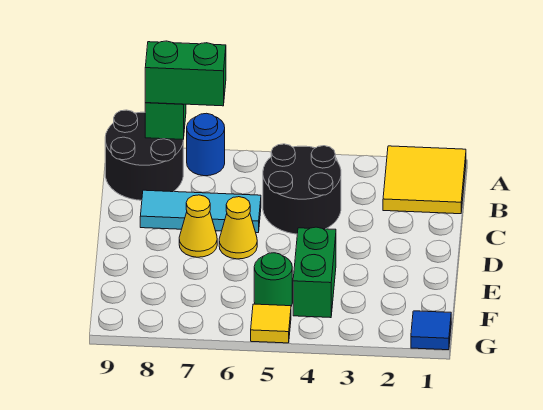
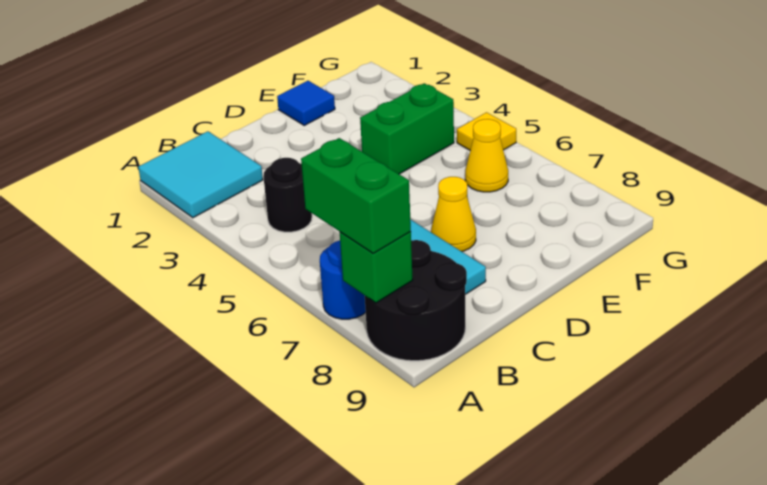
yellow tile A1:B2 level 1 -> cyan tile A1:B2 level 1
black round brick B4:C5 level 1 -> black round brick B4 level 1
yellow cone D6 level 1 -> yellow cone F6 level 1
green round brick F5 level 1 -> none
blue tile G1 level 1 -> blue tile E1 level 1

